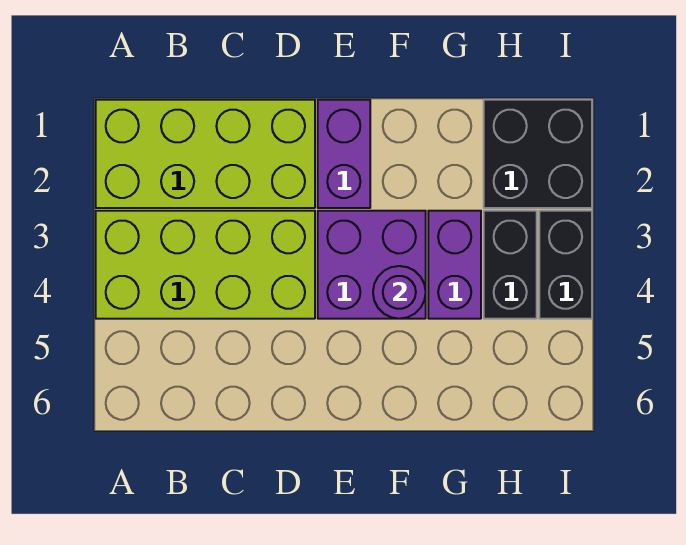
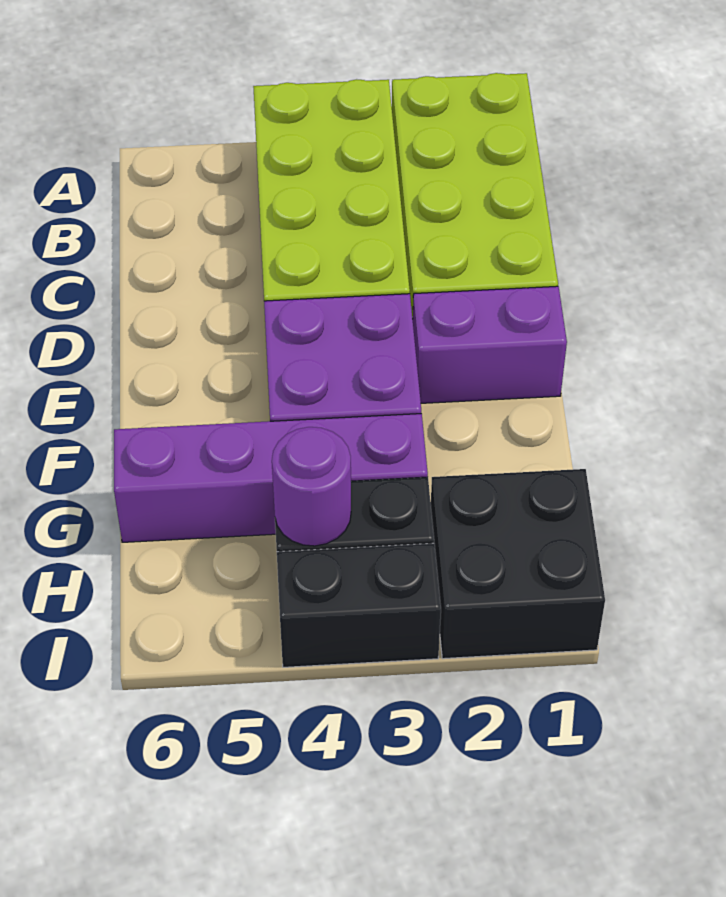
purple round brick F4 level 2 -> purple round brick H4 level 2
purple brick G3:G4 level 1 -> purple brick G3:G6 level 1

